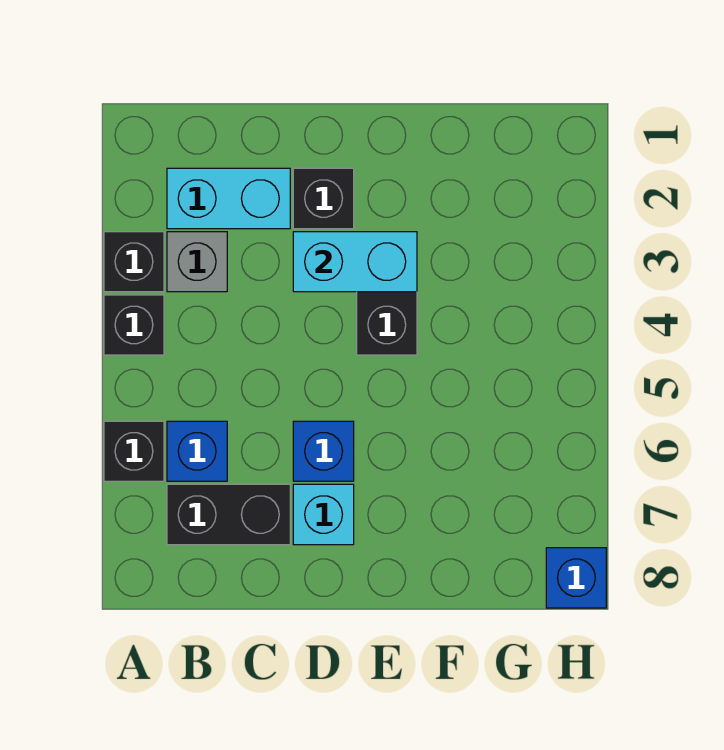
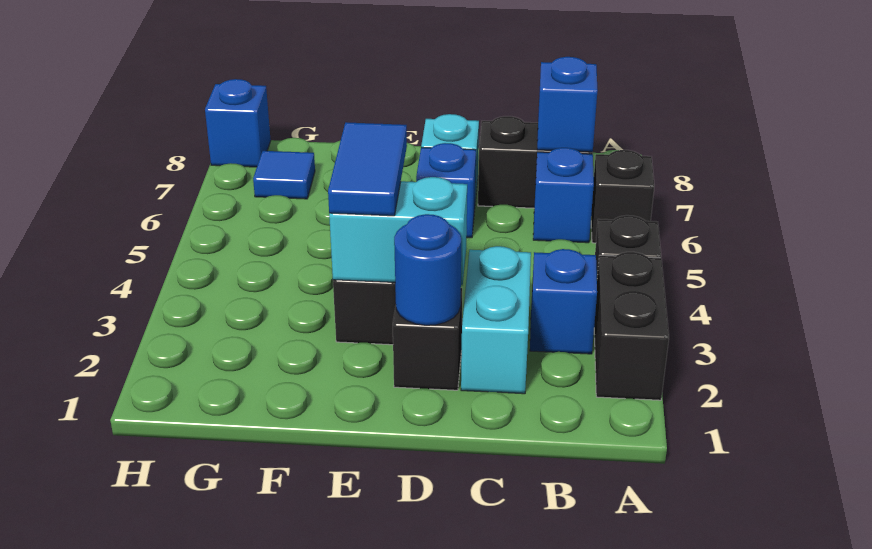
black brick A3 level 1 -> black brick A2:A3 level 1
cyan brick B2:C2 level 1 -> cyan brick C2:C3 level 1
grey brick B3 level 1 -> blue brick B3 level 1
none -> blue brick B7 level 2
none -> blue round brick D2 level 2
none -> blue tile E3:E4 level 3
none -> blue tile G7 level 1

